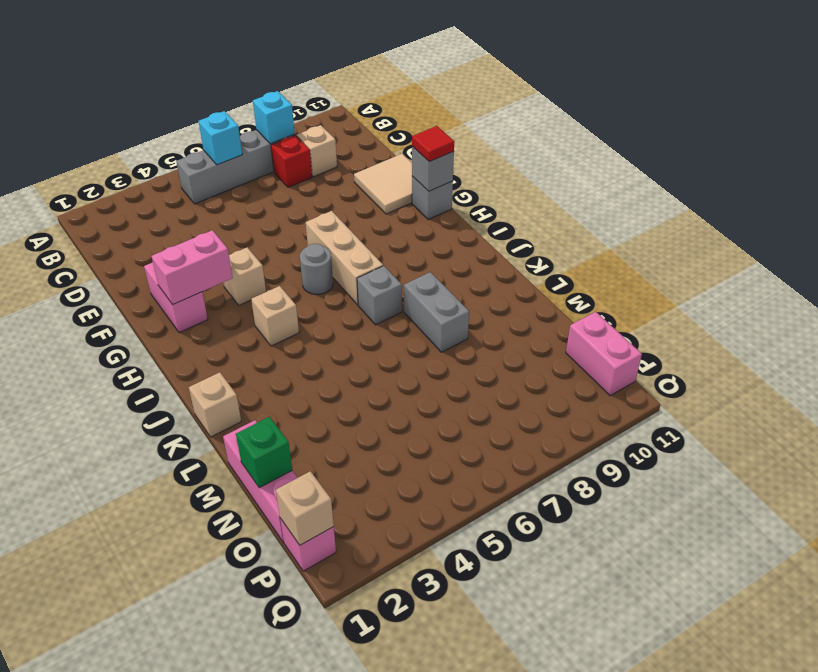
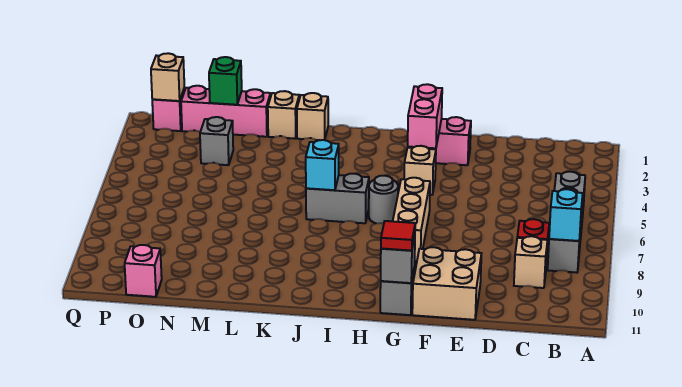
cyan brick B6 level 2 -> cyan brick J6 level 2
tan tile E10:F11 level 1 -> tan brick E10:F11 level 1
tan brick G7:I7 level 1 -> tan brick G6:G8 level 1
tan brick I4 level 1 -> tan brick L1 level 1
grey brick J7 level 1 -> grey brick N3 level 1
grey brick K8:L8 level 1 -> grey brick I6:J6 level 1
pink brick O11:P11 level 1 -> pink brick O11 level 1

